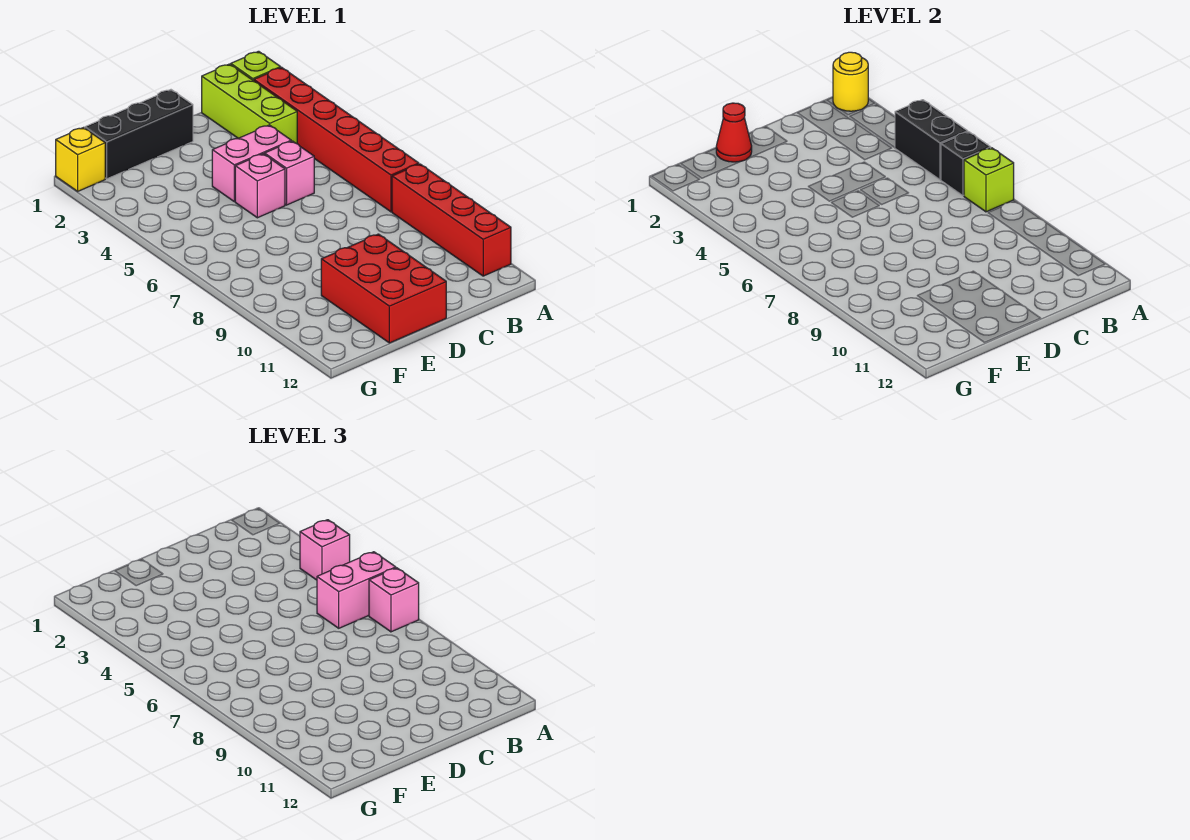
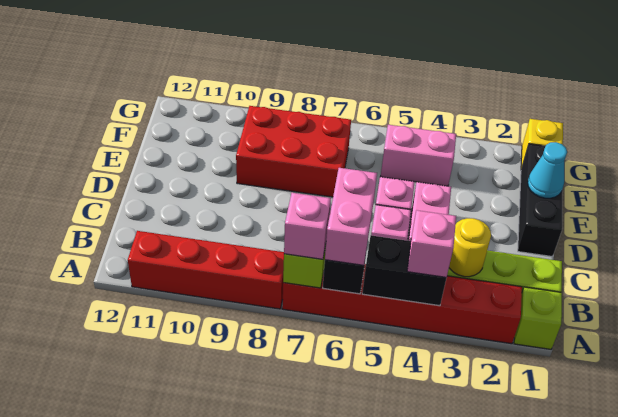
yellow round brick A1 level 2 -> yellow round brick B3 level 2
red brick D10:E12 level 1 -> red brick E7:F9 level 1
red cone E1 level 2 -> cyan cone E1 level 2
none -> pink brick F4:F5 level 1

